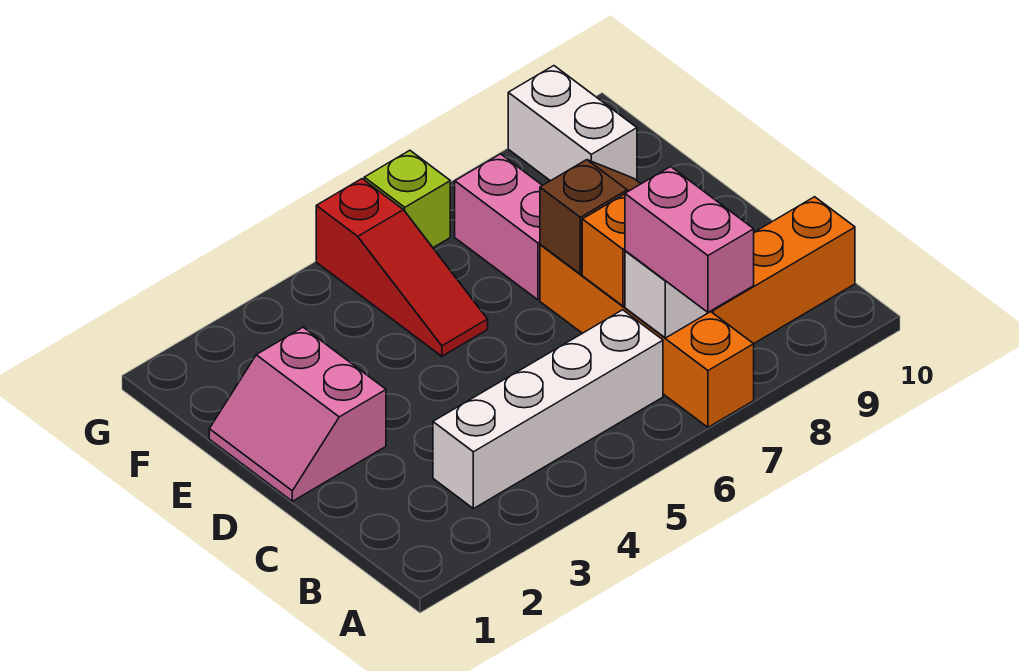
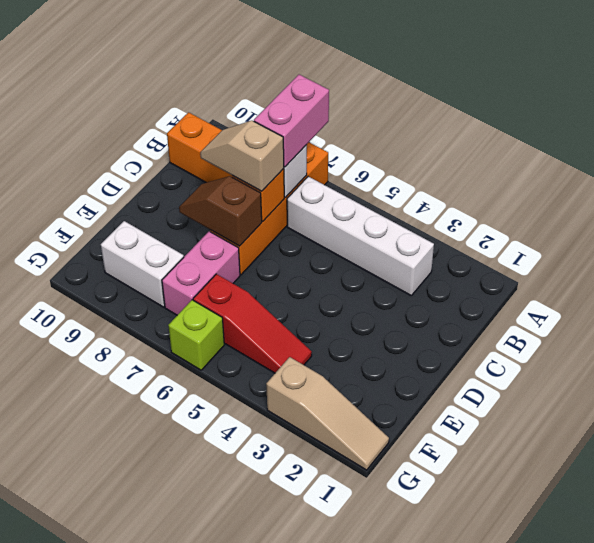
none -> tan slope C7:C8 level 3 top 7
pink slope D1:E2 level 1 top 2 -> none
red slope E5:G5 level 1 top G -> red slope F4:F6 level 1 top 6
white brick F9:G9 level 1 -> white brick F8:F9 level 1
none -> tan slope G1:G3 level 1 top 3

